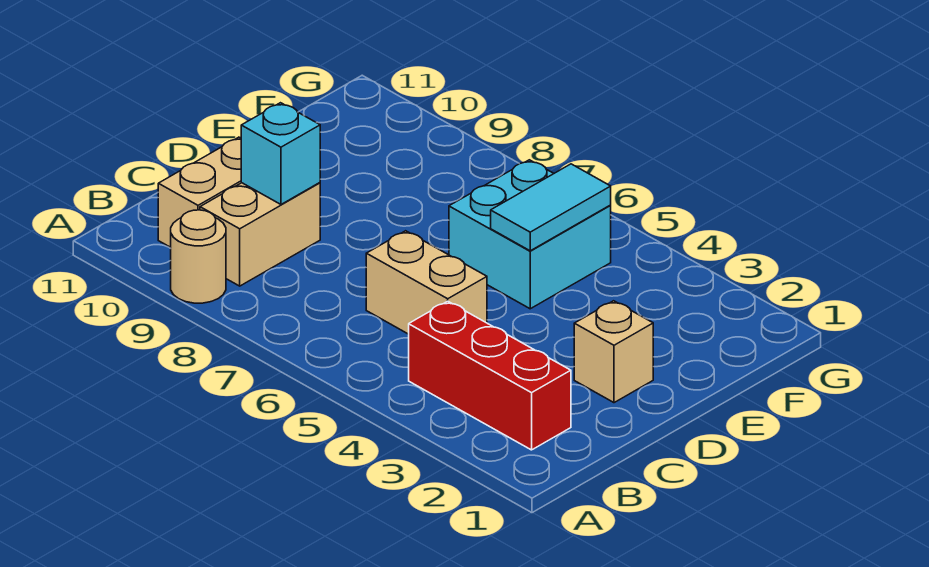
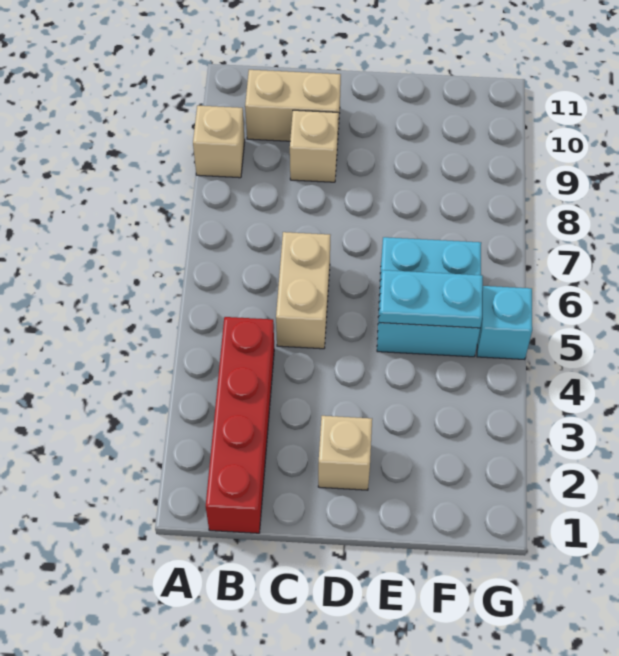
tan round brick A9 level 1 -> tan brick A9 level 1
red brick B2:B4 level 1 -> red brick B1:B4 level 1
tan brick B9:C9 level 1 -> tan brick C9 level 1
cyan brick C9 level 2 -> cyan brick G5 level 1
cyan tile E5:F5 level 2 -> cyan plate E5:F5 level 2

